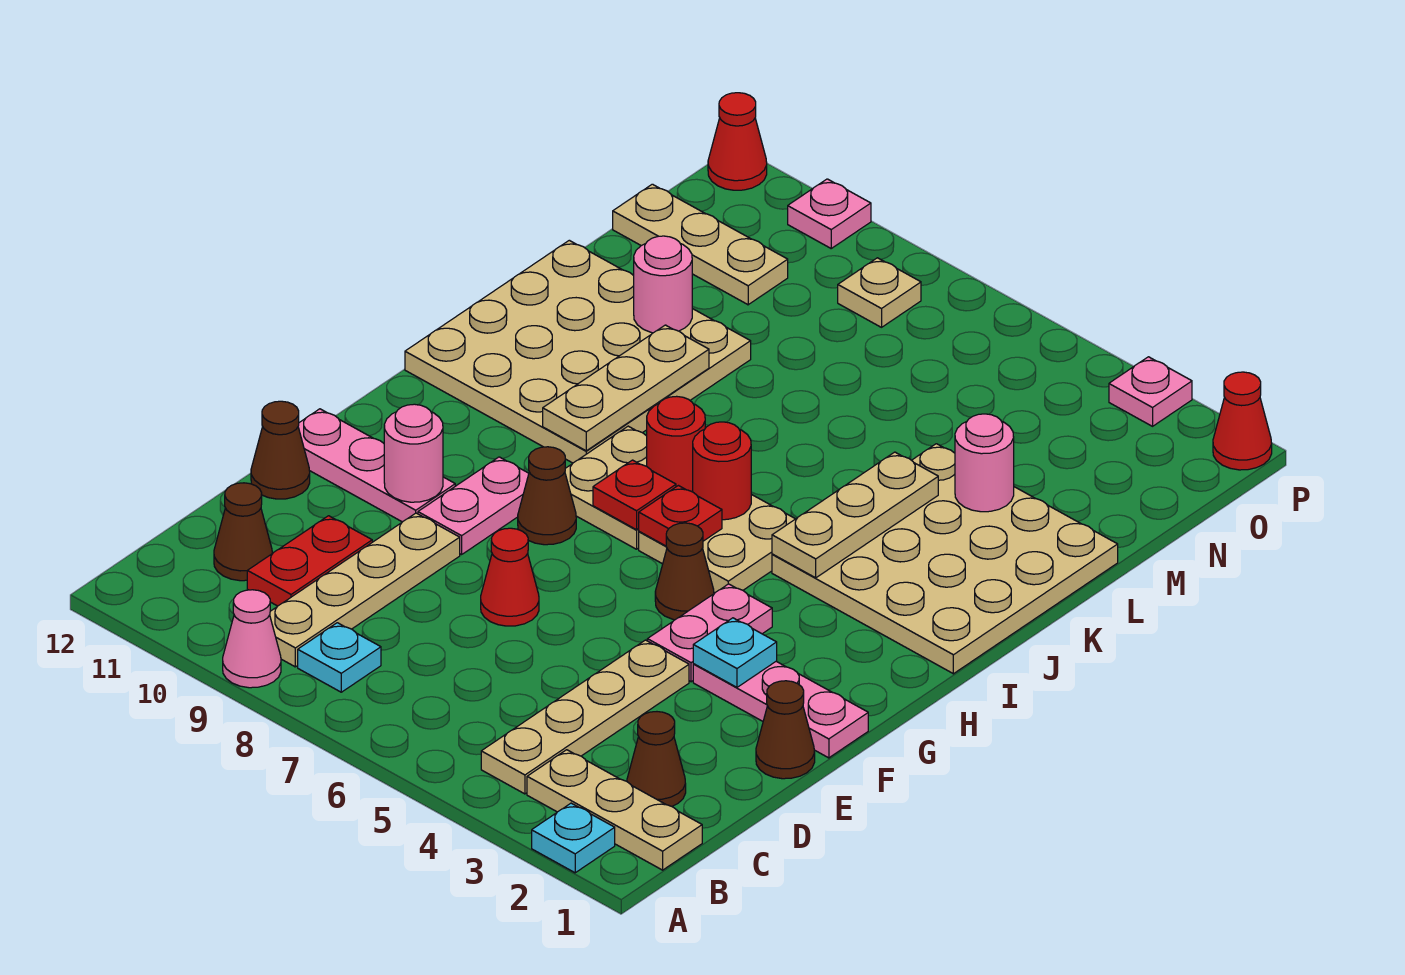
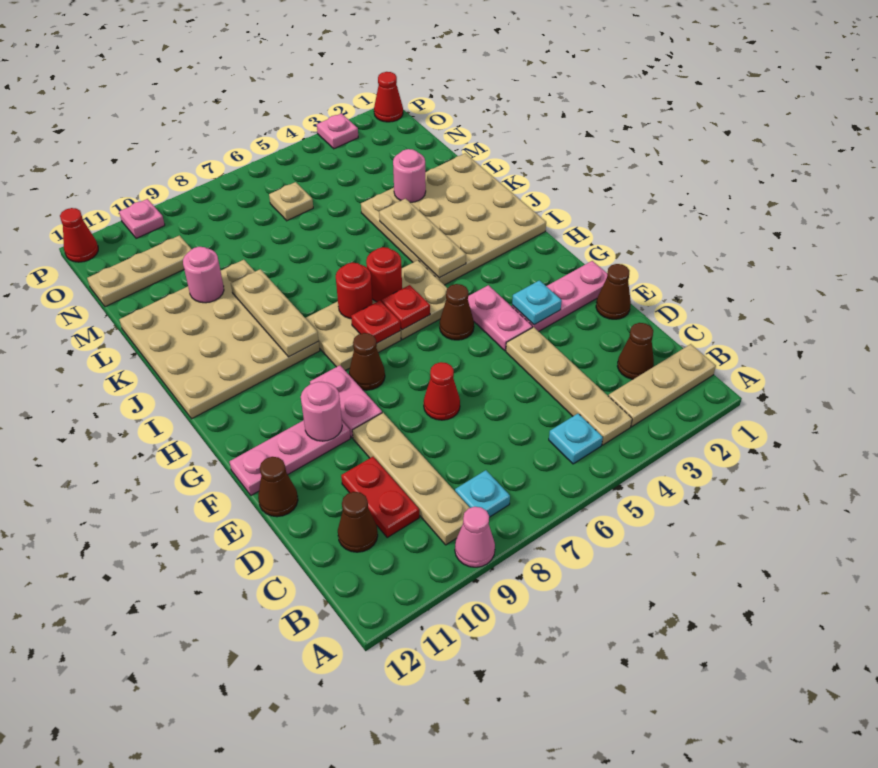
cyan plate A2 level 1 -> cyan plate B5 level 1
tan plate O8 level 1 -> tan plate N6 level 1

